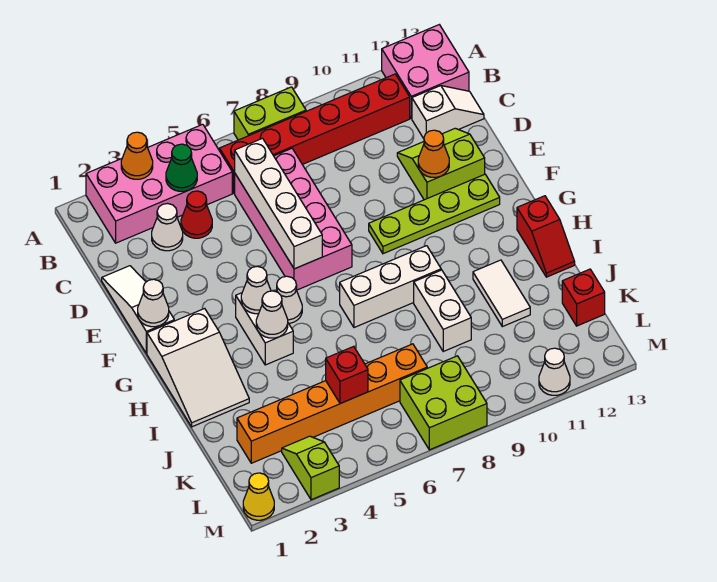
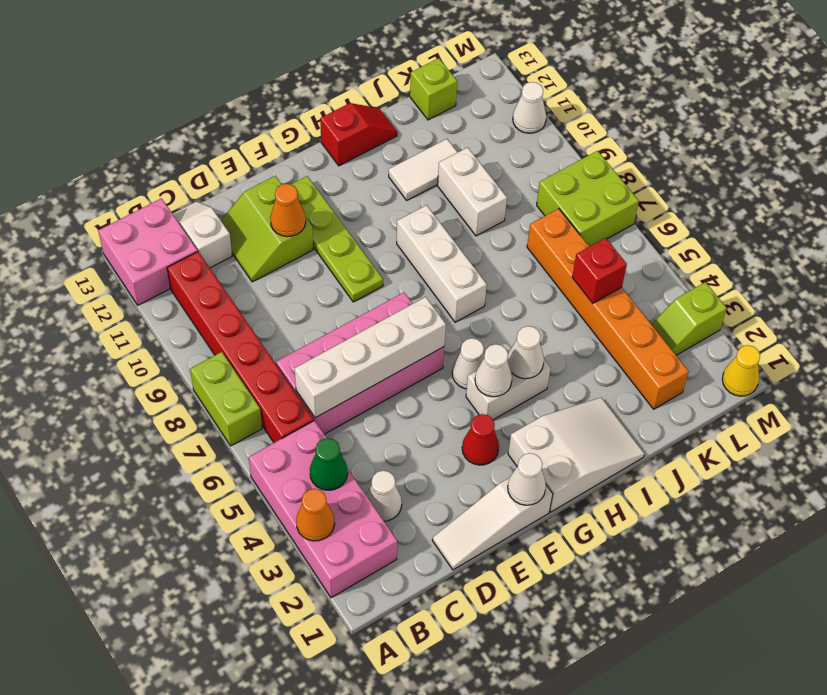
red cone C4 level 1 -> red cone F3 level 1
white brick I9:J9 level 1 -> white brick J9:J10 level 1
red brick K13 level 1 -> lime brick K13 level 1

